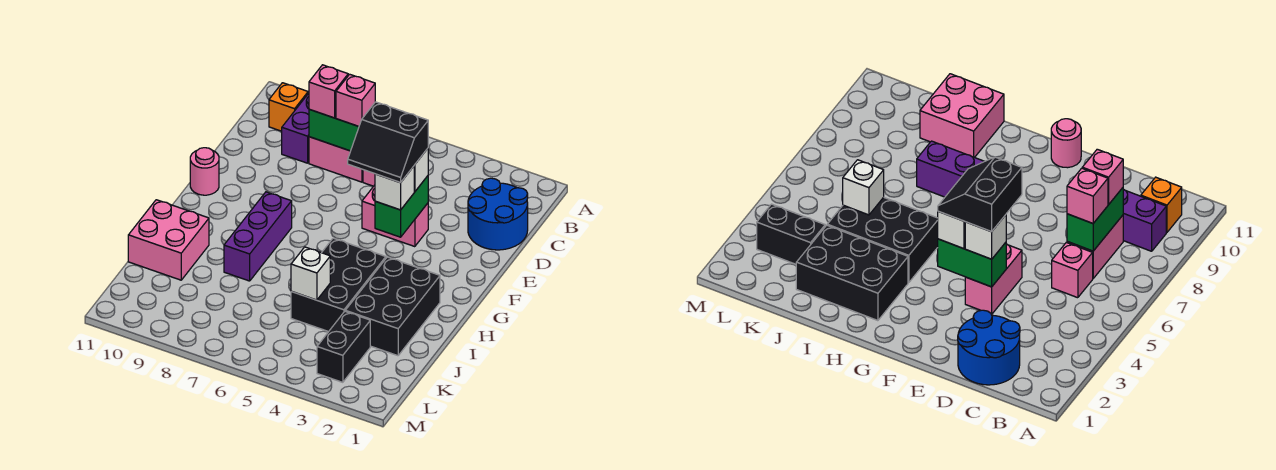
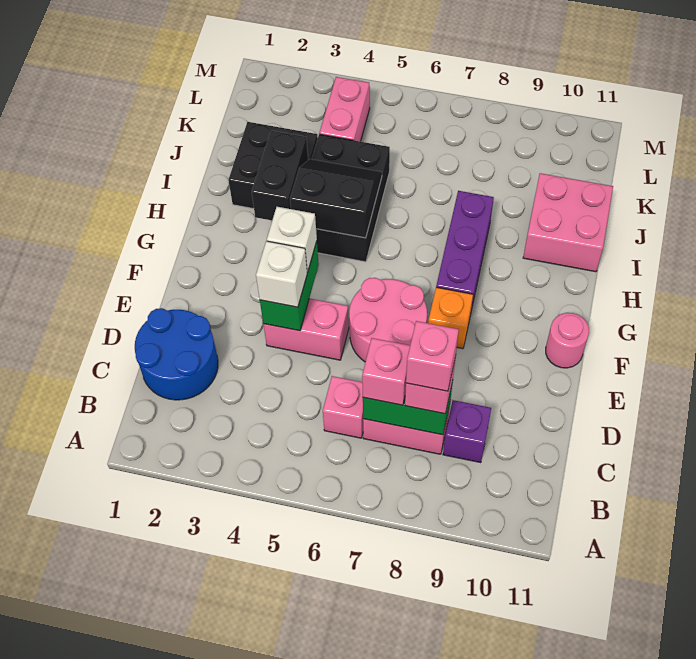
purple brick B9:C9 level 1 -> purple brick C9 level 1
orange brick B10 level 1 -> orange brick F8 level 1
none -> pink brick C8 level 4
black slope E4:F5 level 4 top E -> black slope H4:I5 level 2 top H
none -> pink round brick E6:F7 level 1
black brick H2:J3 level 1 -> black brick I2:J3 level 1
white brick J5 level 2 -> none
black brick K3:L3 level 1 -> black brick H3:I3 level 2
none -> pink brick K4:L4 level 1

